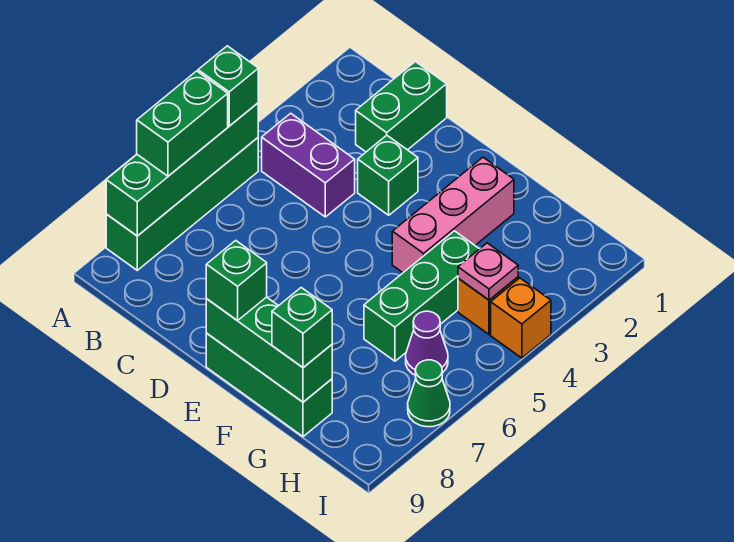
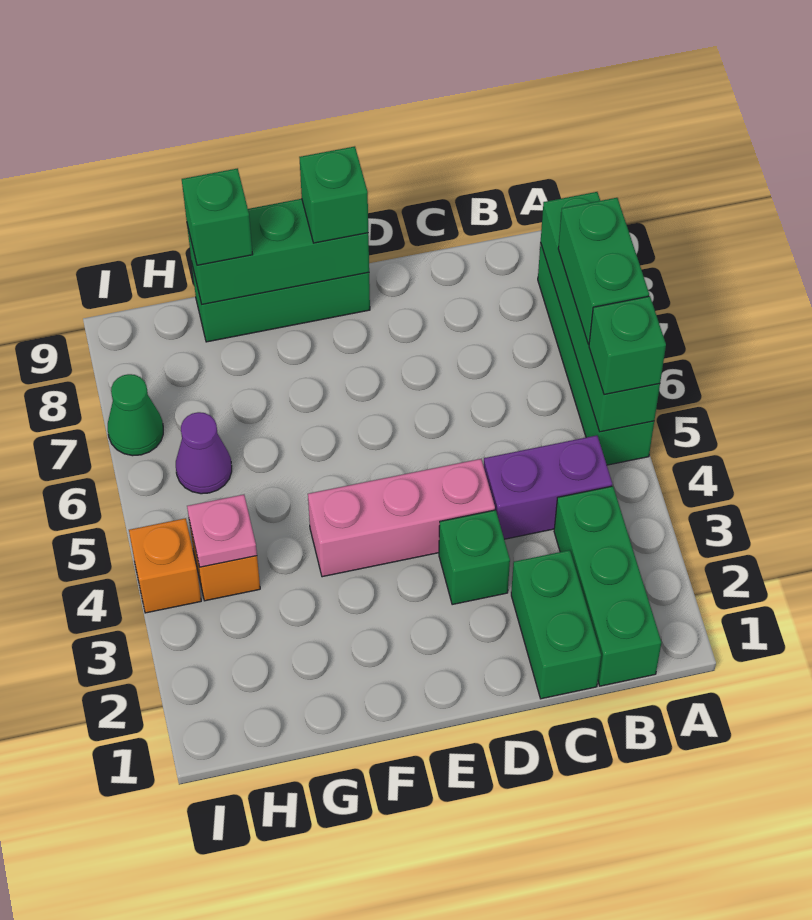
pink brick F2:F4 level 1 -> pink brick D4:F4 level 1
green brick G4:G6 level 1 -> green brick B1:B3 level 1

